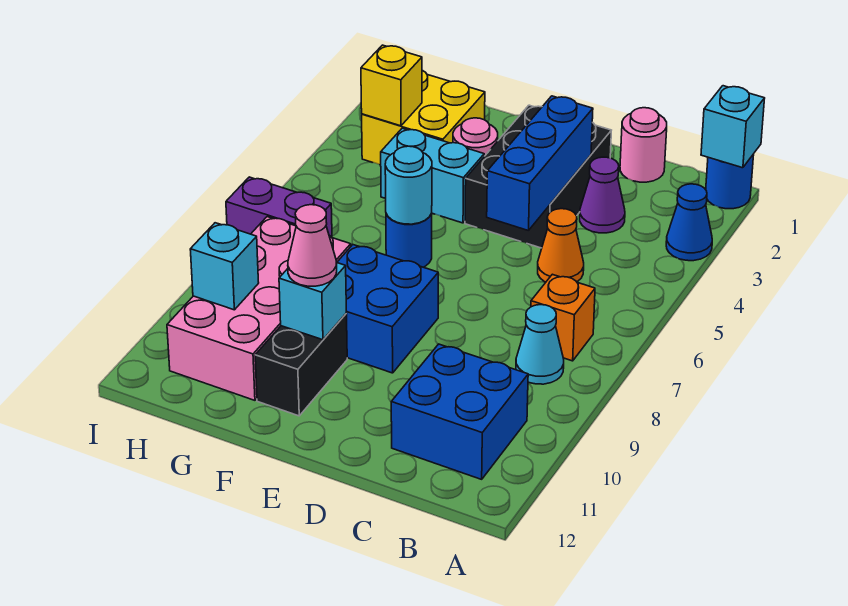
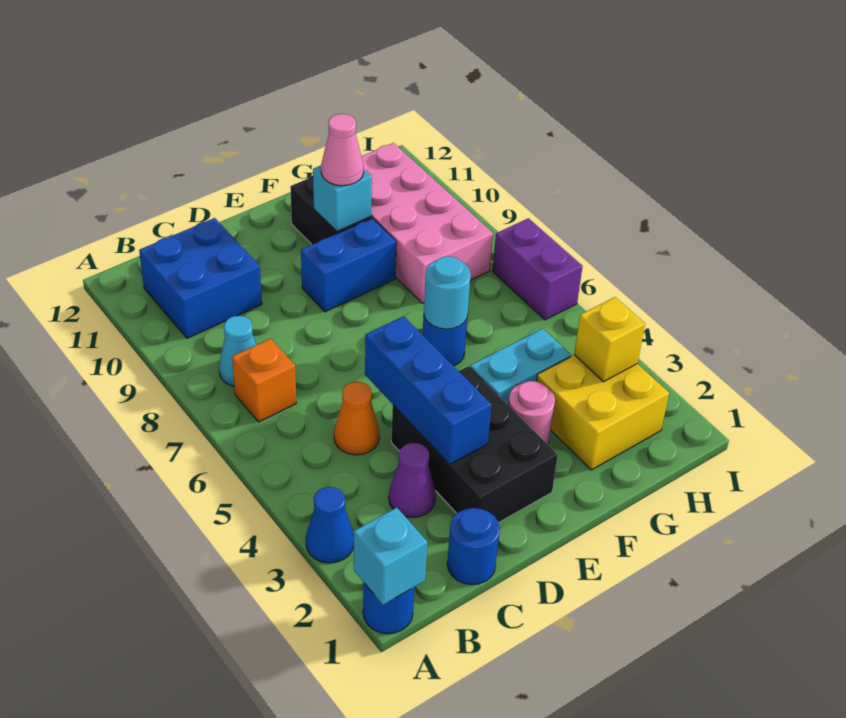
pink round brick C1 level 1 -> blue round brick C1 level 1
blue brick E8:F9 level 1 -> blue brick E9:F9 level 1
purple brick H7:I7 level 1 -> purple brick I6:I7 level 1
cyan brick H10 level 2 -> none

